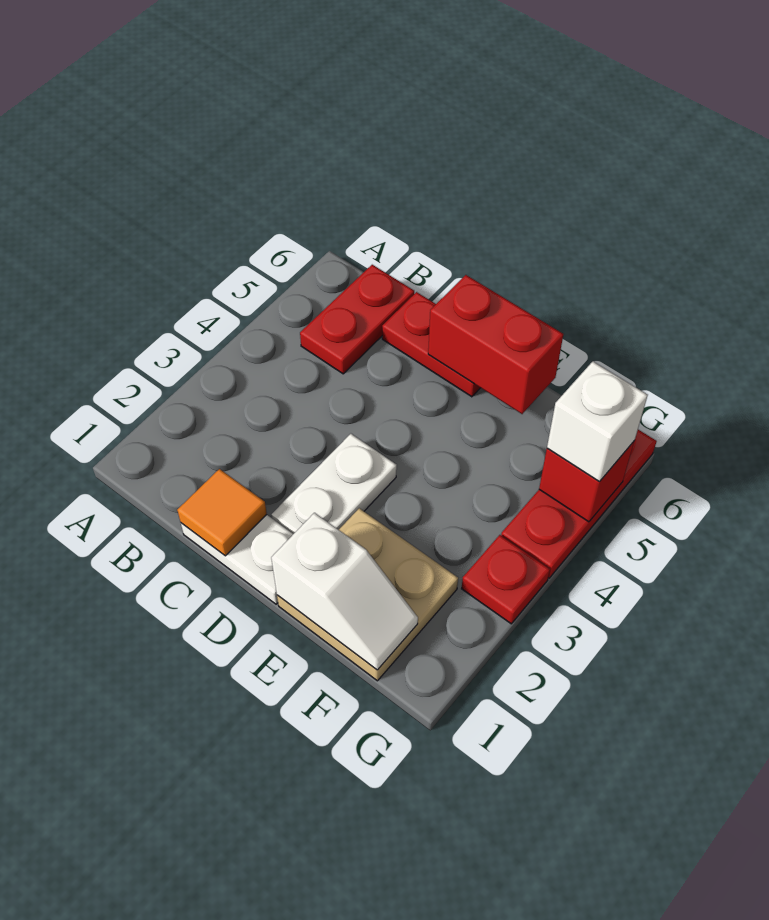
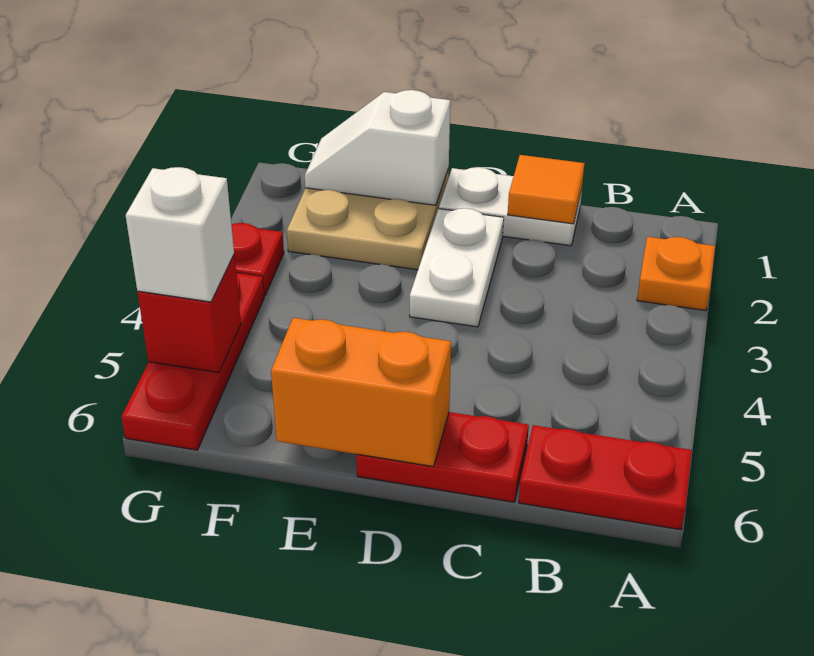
none -> orange plate A2 level 1
red plate B5:B6 level 1 -> red plate A6:B6 level 1
red brick D6:E6 level 2 -> orange brick D6:E6 level 2

